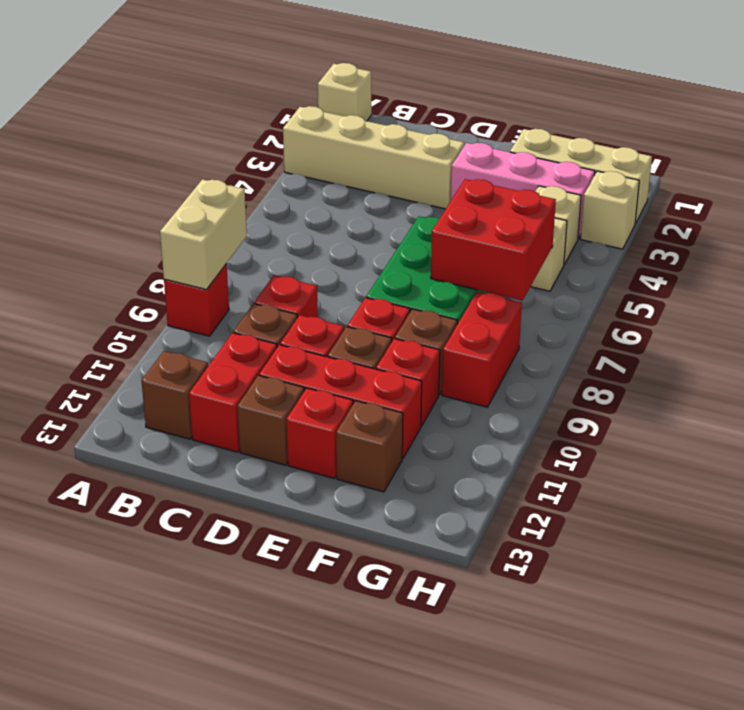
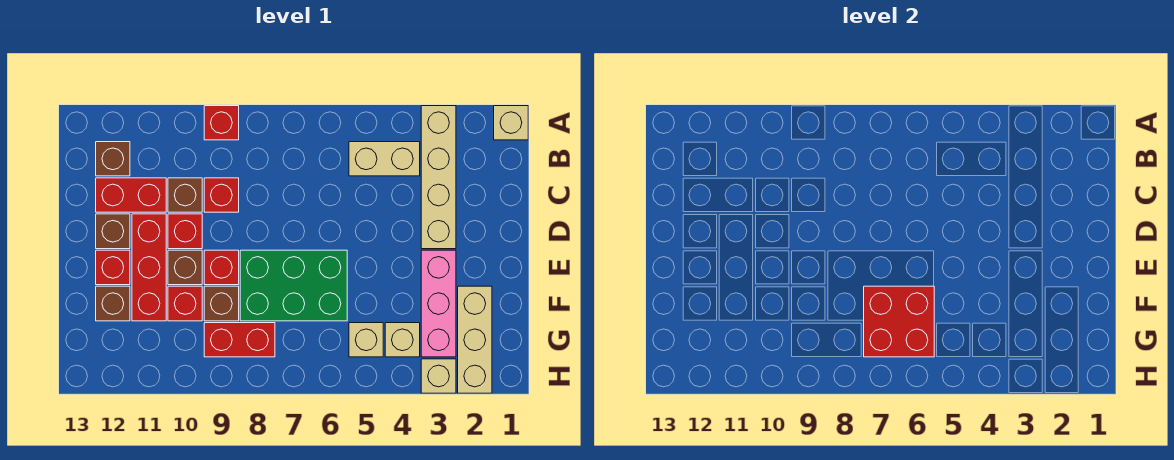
tan brick A8:A9 level 2 -> tan brick B4:B5 level 1

